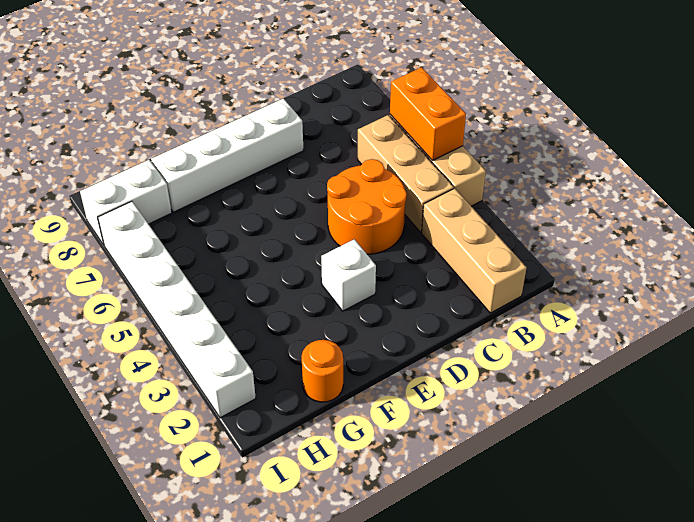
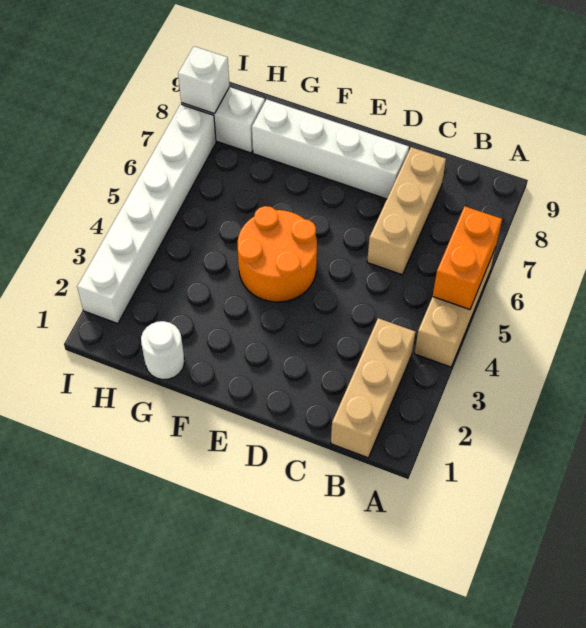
tan brick B4:B6 level 1 -> tan brick C6:C8 level 1
orange round brick C4:D5 level 1 -> orange round brick E4:F5 level 1
white brick E3 level 1 -> white brick I8 level 2
orange round brick G1 level 1 -> white round brick G1 level 1

